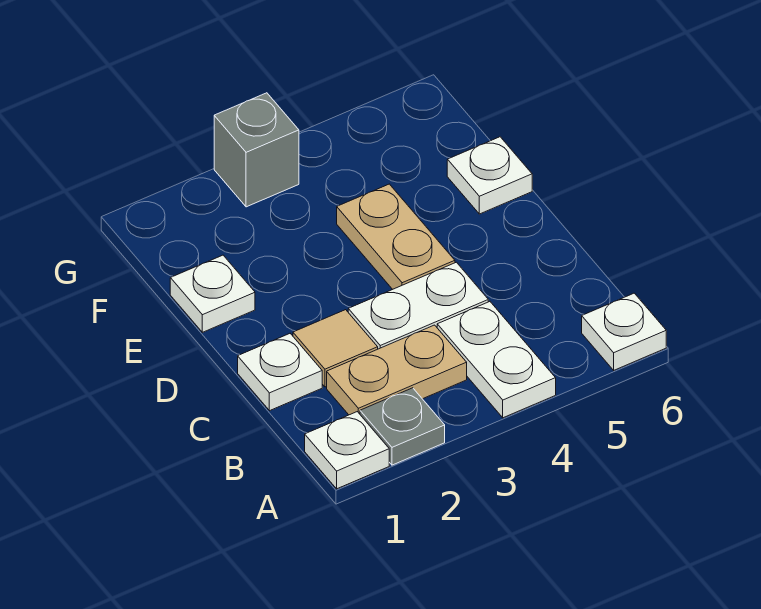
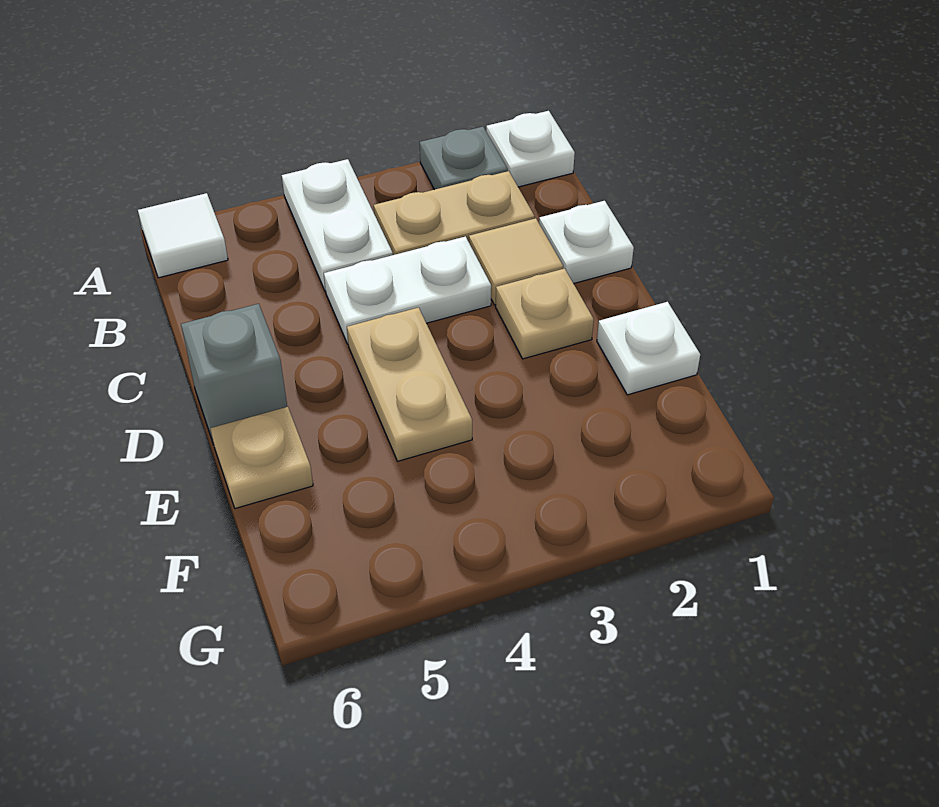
white plate A6 level 1 -> white tile A6 level 1
none -> tan plate D2 level 1
white plate E6 level 1 -> tan plate E6 level 1
grey brick G3 level 1 -> grey brick D6 level 1

